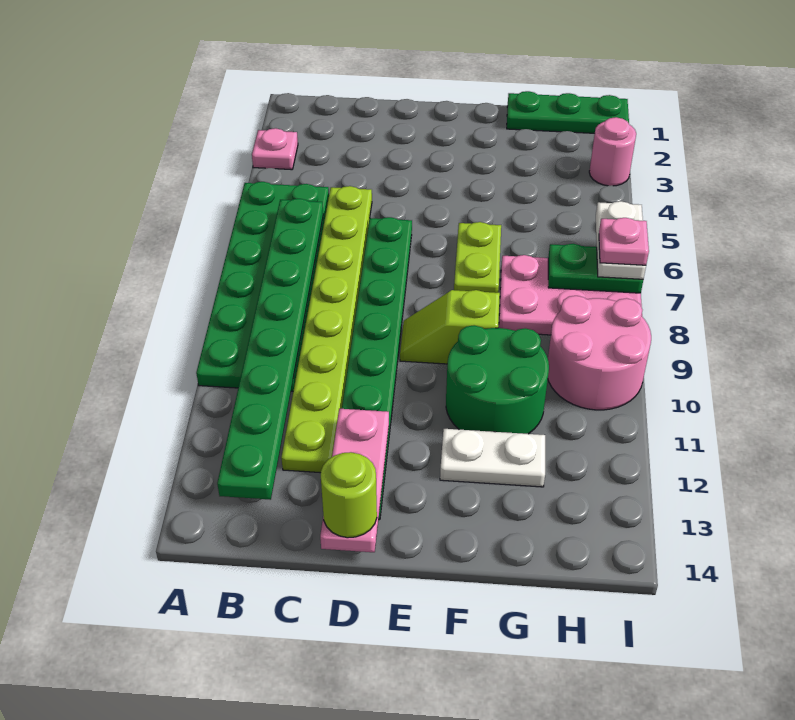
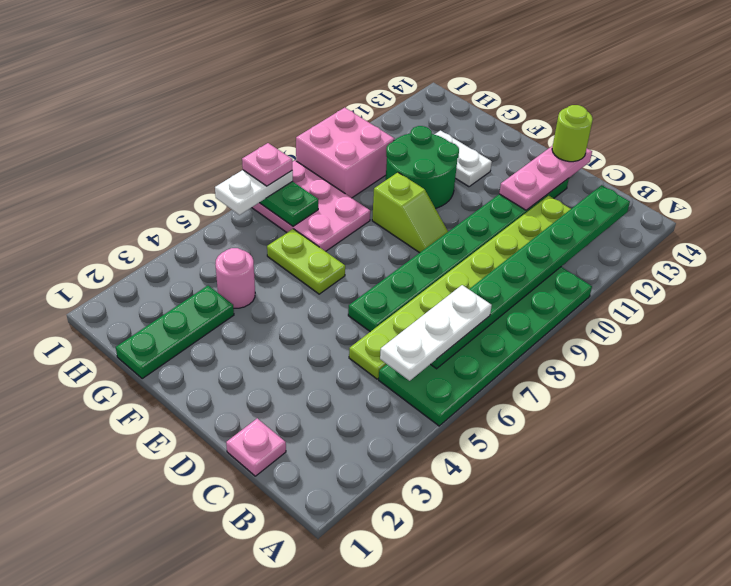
pink plate A3 level 1 -> pink plate C1 level 1
none -> white plate B5:B7 level 3
lime plate F6:F7 level 1 -> lime plate F6:G6 level 1
green plate G1:I1 level 1 -> green plate G1:G3 level 1
pink round brick H9:I10 level 1 -> pink brick H9:I10 level 1
pink round brick I3 level 1 -> pink round brick G4 level 1

